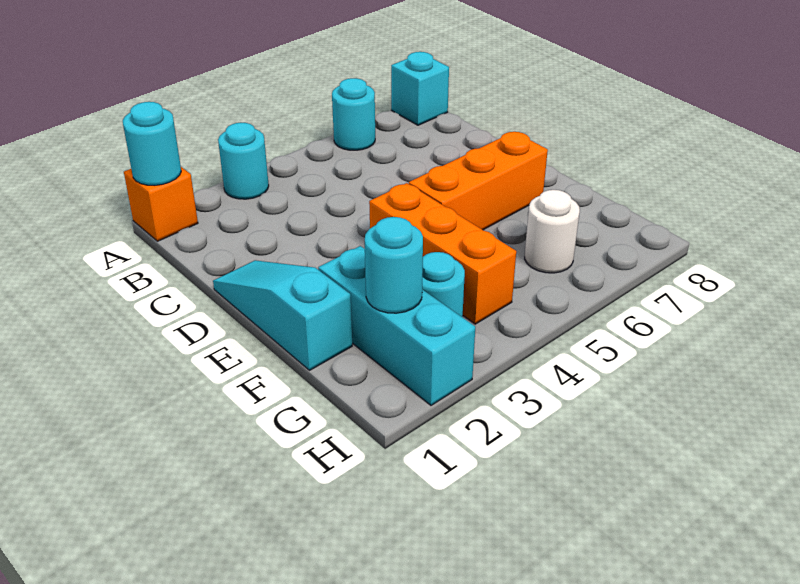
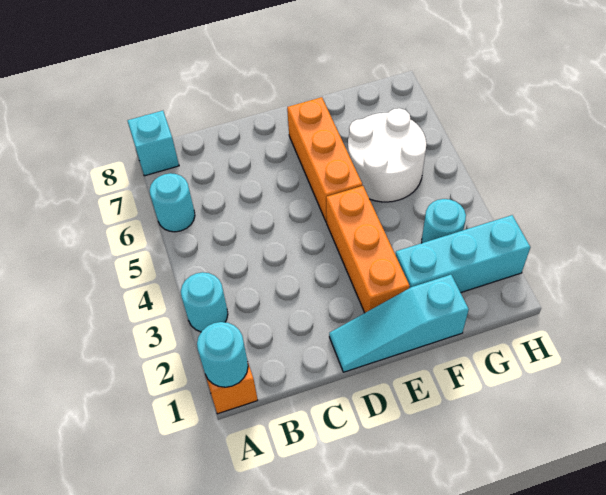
orange brick E4:G4 level 1 -> orange brick E2:E4 level 1
cyan round brick G2 level 2 -> none
white round brick G6 level 1 -> white round brick F5:G6 level 1

